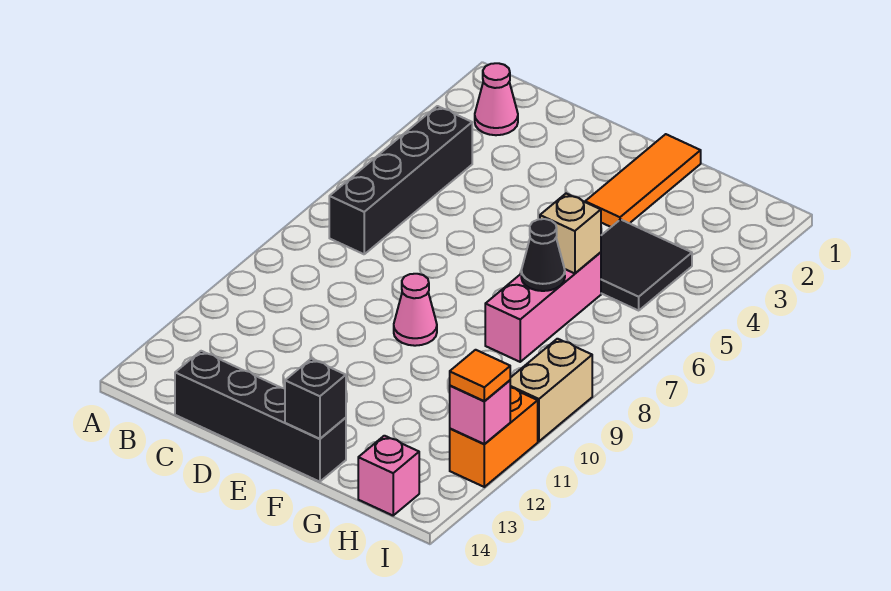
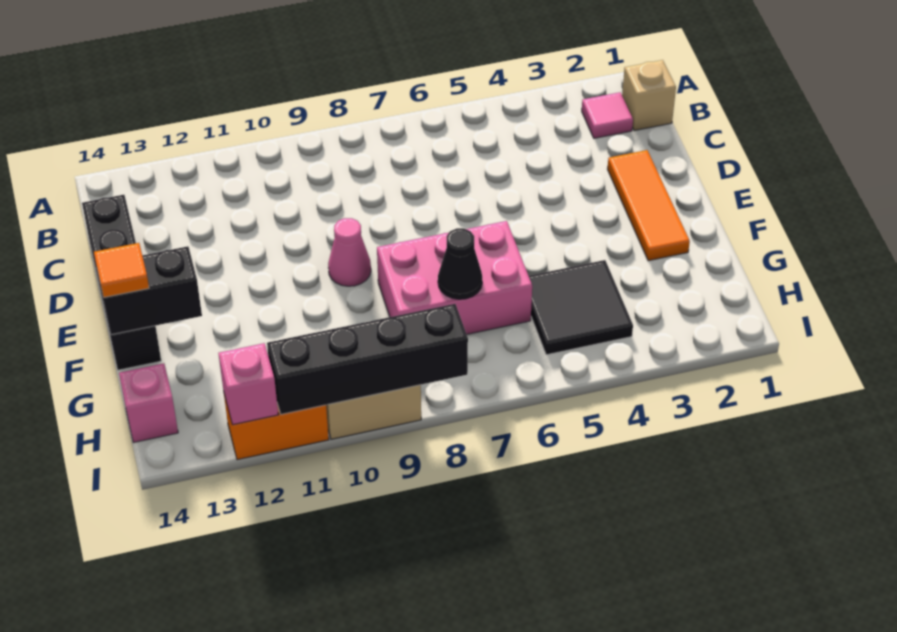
pink cone B2 level 1 -> pink tile B2 level 1
black brick B4:B7 level 1 -> black brick I8:I11 level 2
orange tile F1:F3 level 1 -> orange tile D2:F2 level 1
black brick F14 level 2 -> black brick F13:F14 level 2
pink brick G6:G8 level 1 -> pink brick F6:G8 level 1
tan brick G6 level 2 -> tan brick B1 level 1
orange tile I12 level 3 -> orange tile F14 level 3

